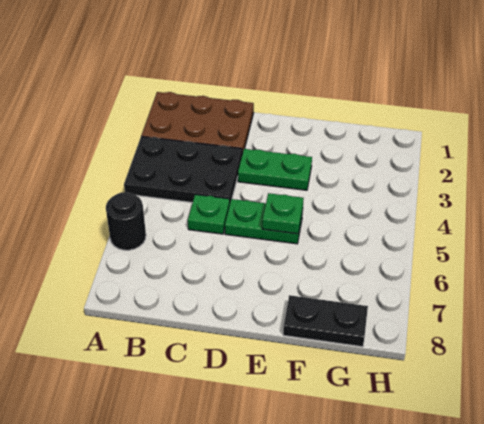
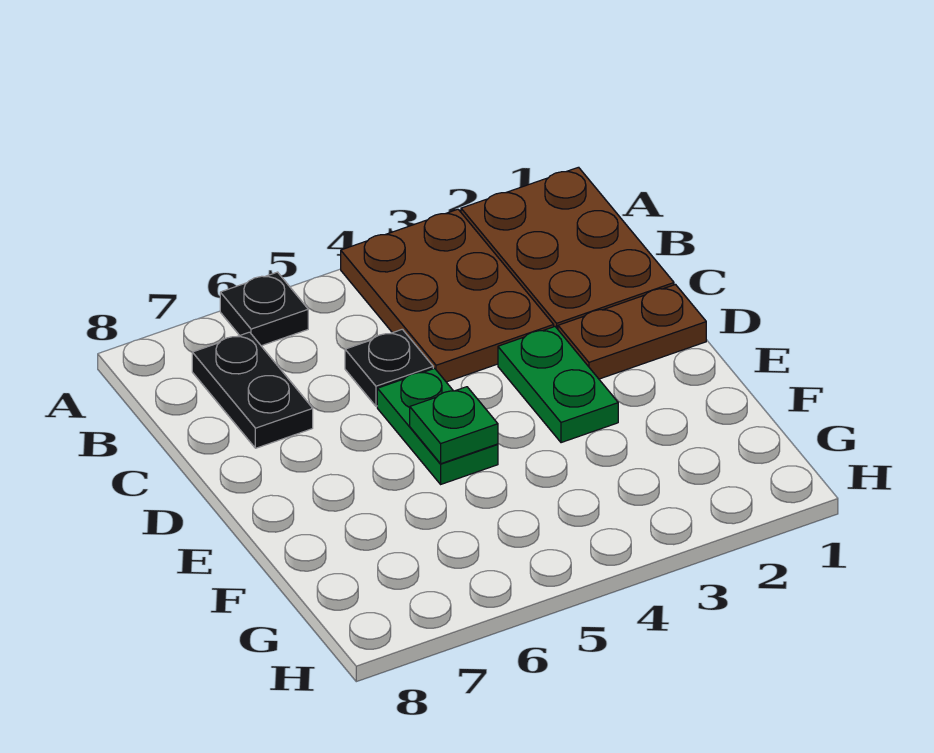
black plate A3:C4 level 1 -> brown plate A3:C4 level 1
black round brick A6 level 1 -> black plate A6 level 1
green plate C5 level 1 -> black plate C5 level 1
none -> brown plate D1:D2 level 1
black plate F8:G8 level 1 -> black plate B7:C7 level 1

